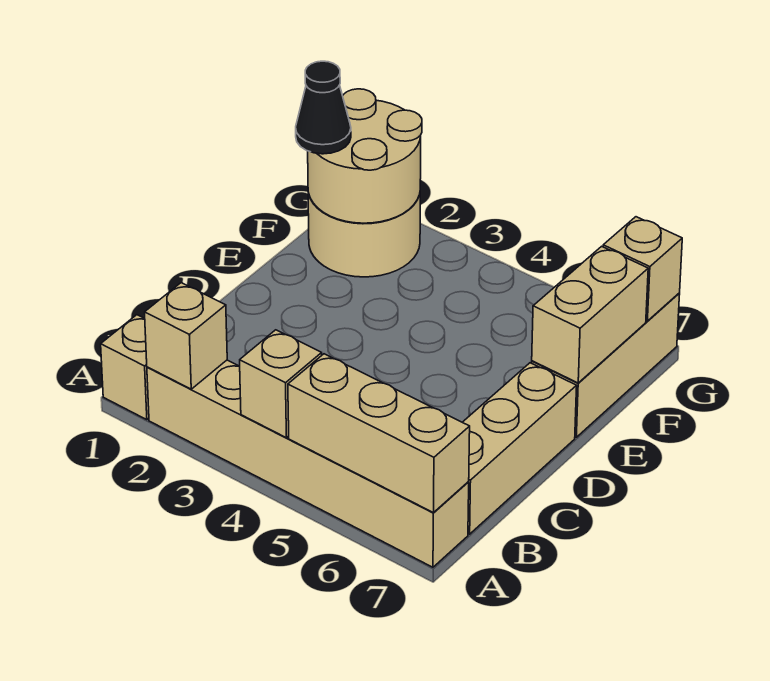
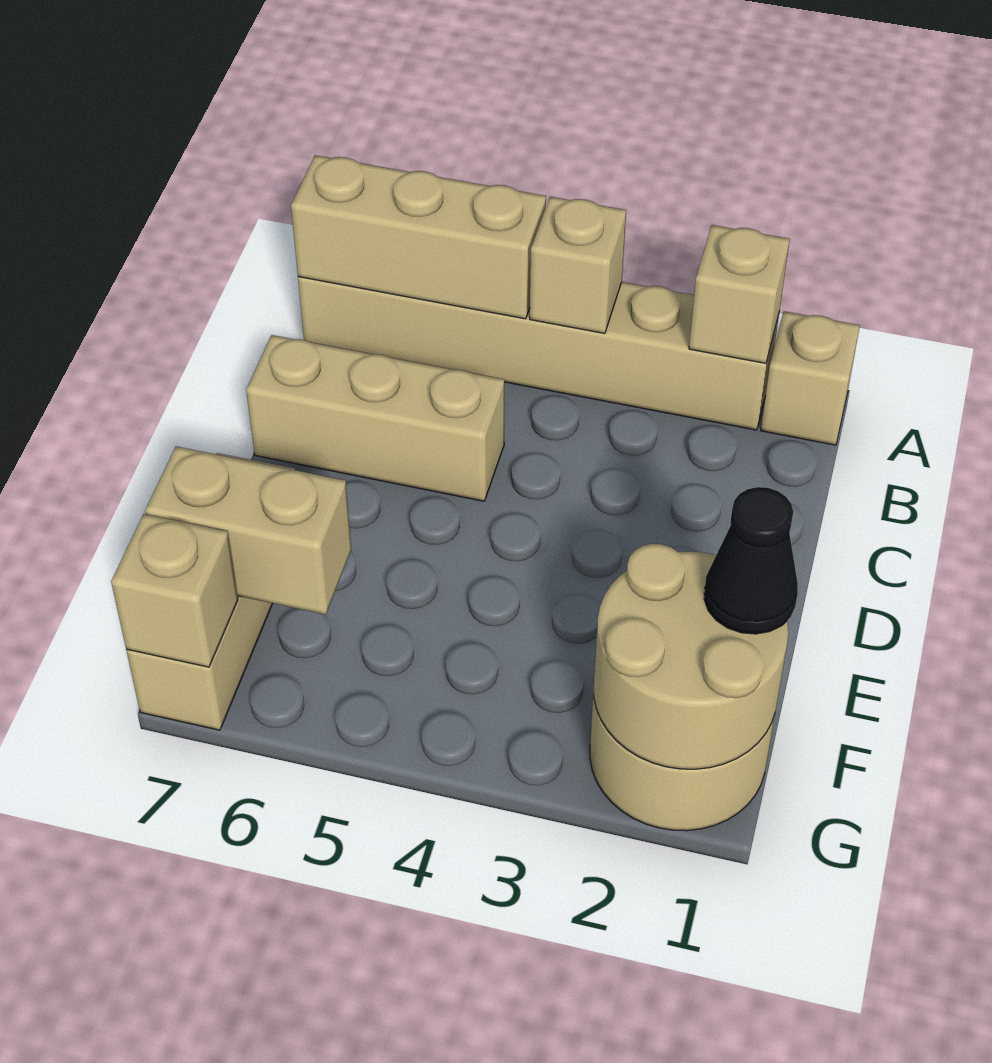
tan brick B7:D7 level 1 -> tan brick C5:C7 level 1
tan brick E7:F7 level 2 -> tan brick F6:F7 level 2

